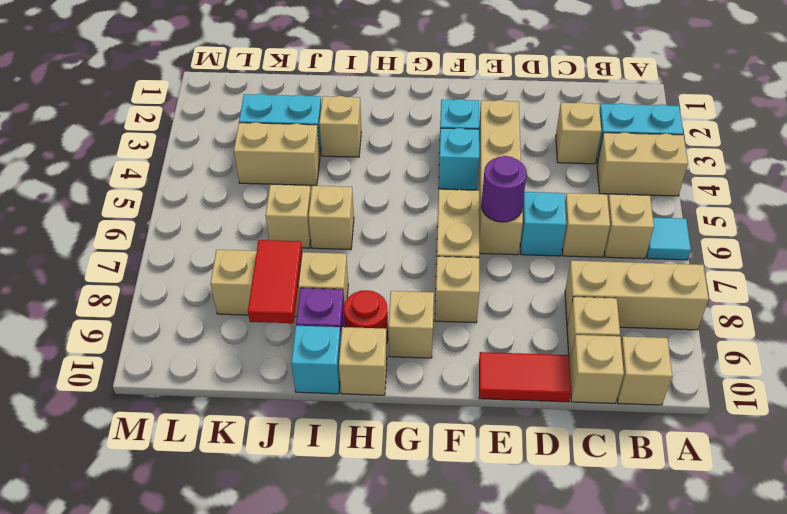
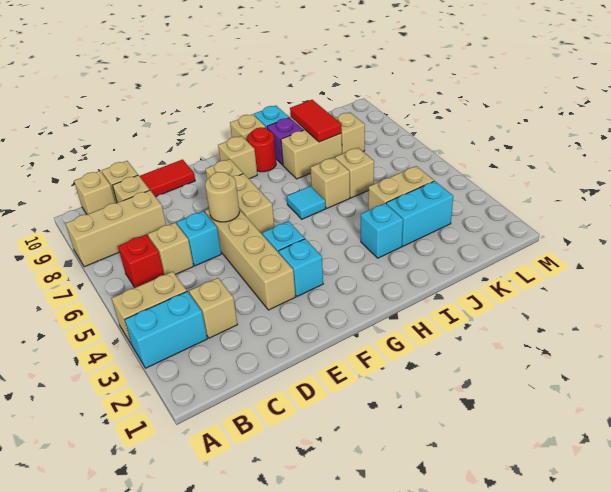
cyan tile A6 level 1 -> cyan tile H6 level 1
tan brick B6 level 1 -> red brick B6 level 1
purple round brick E6 level 2 -> tan round brick E6 level 2
tan brick I3 level 1 -> cyan brick I3 level 1

